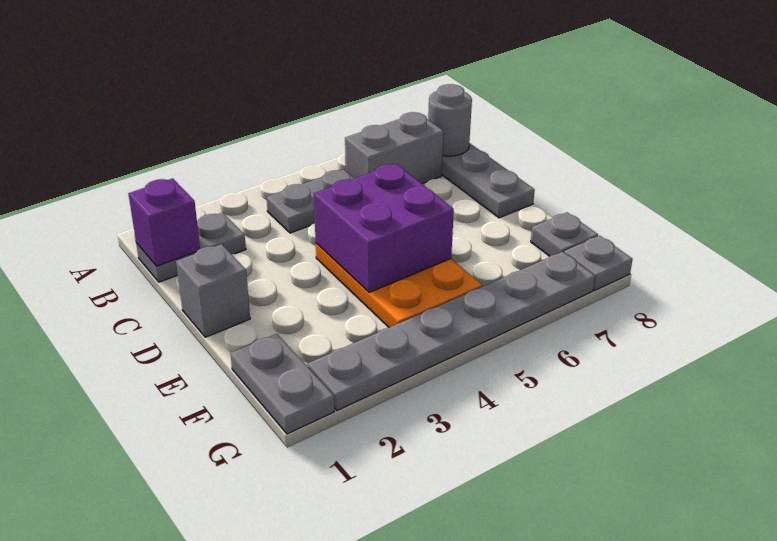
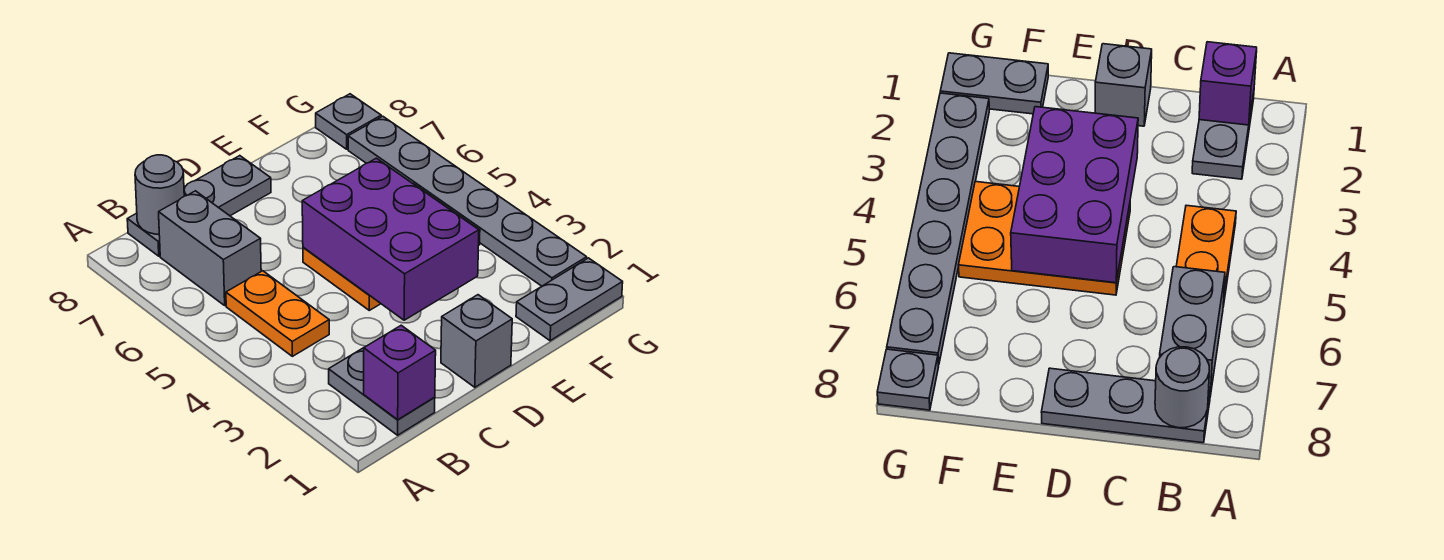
grey plate B4:B5 level 1 -> orange plate B4:B5 level 1
purple brick D4:E5 level 2 -> purple brick D3:E5 level 2
grey plate F8 level 1 -> none

